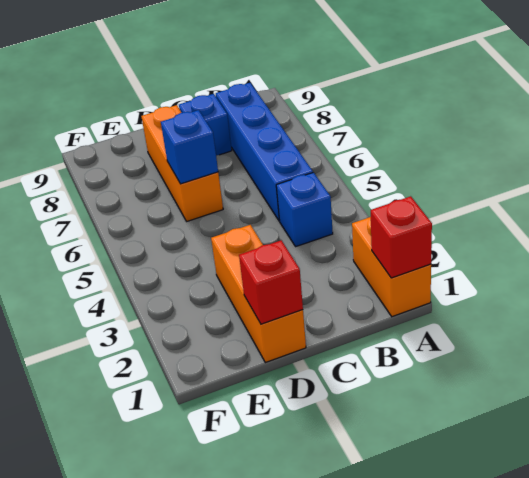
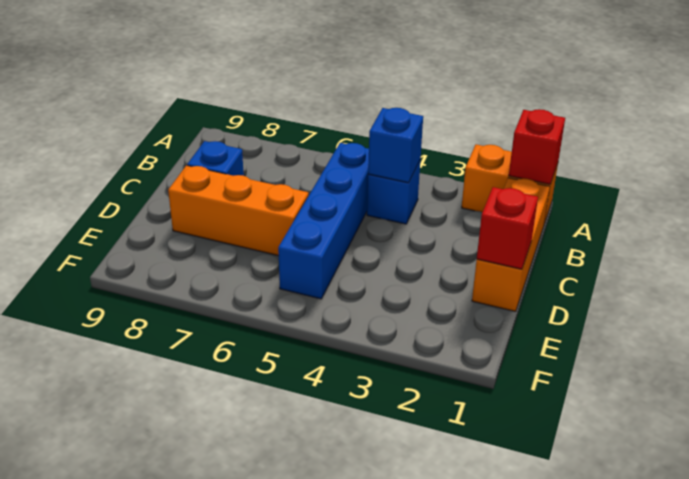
blue brick B5:B8 level 1 -> blue brick B5:E5 level 1
orange brick D1:D3 level 1 -> orange brick B1:D1 level 1
blue brick D6 level 2 -> blue brick B4 level 2

